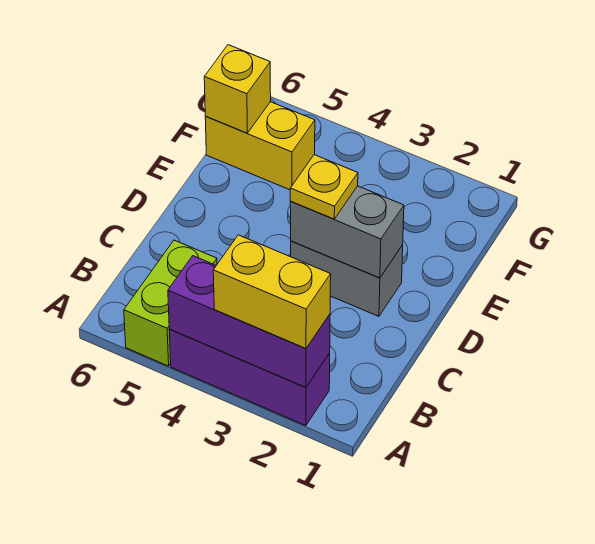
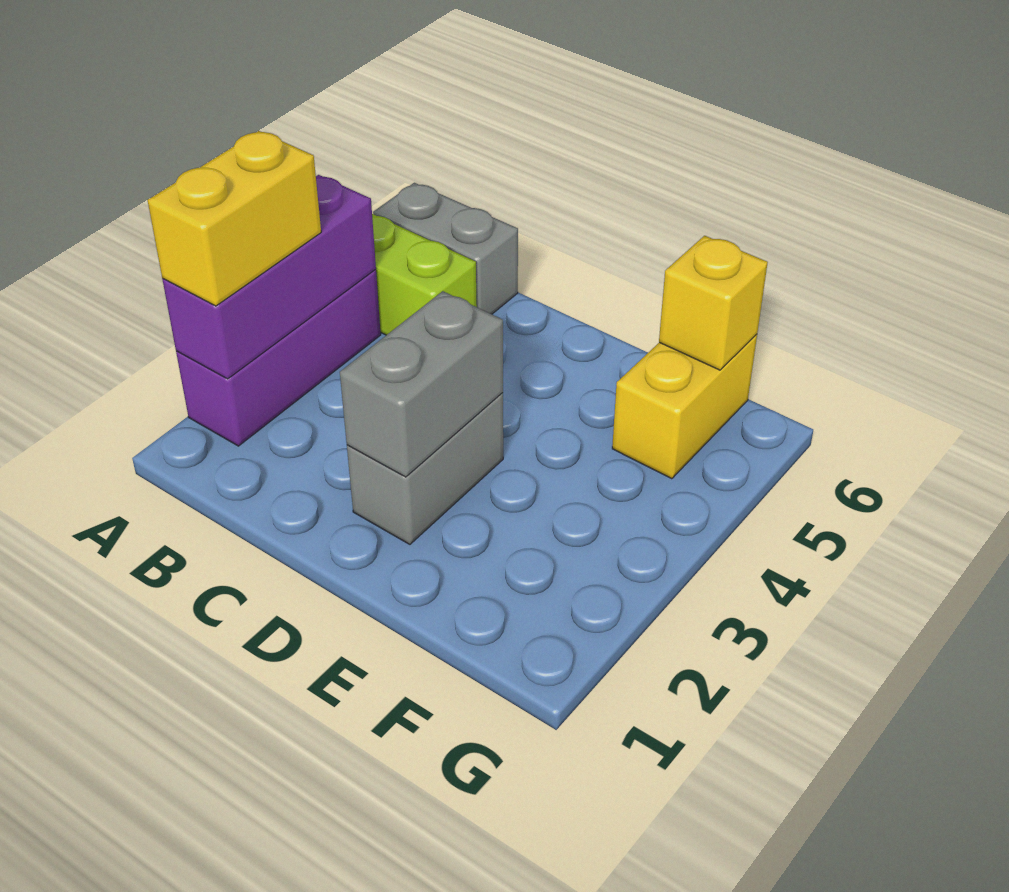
none -> grey brick A6:B6 level 1
yellow plate D3 level 3 -> none

